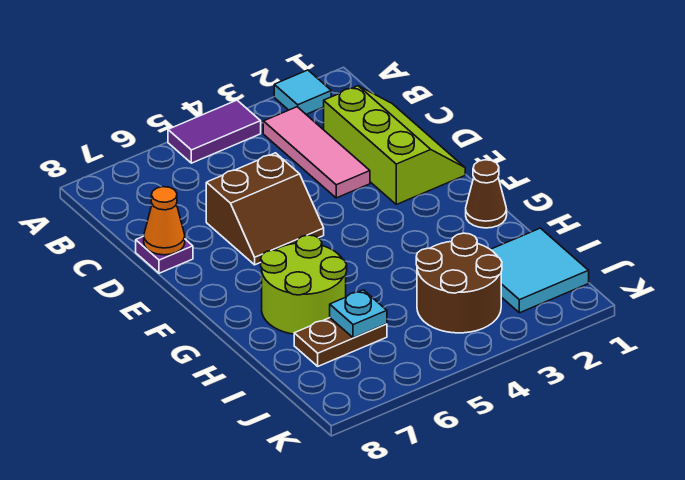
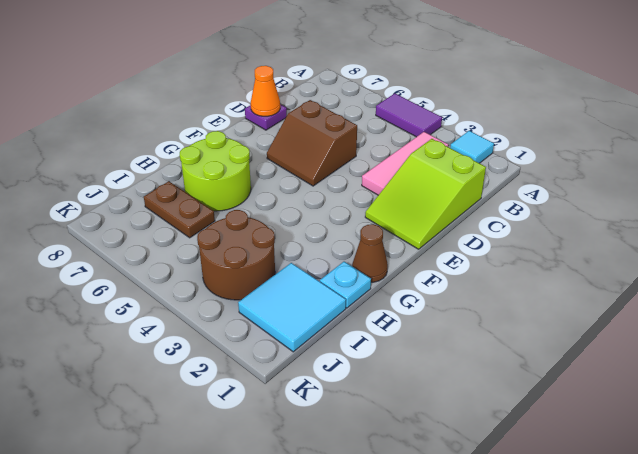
lime slope C1:E2 level 1 top 2 -> lime slope C1:E2 level 1 top C
cyan plate I6 level 2 -> cyan plate H1 level 1

